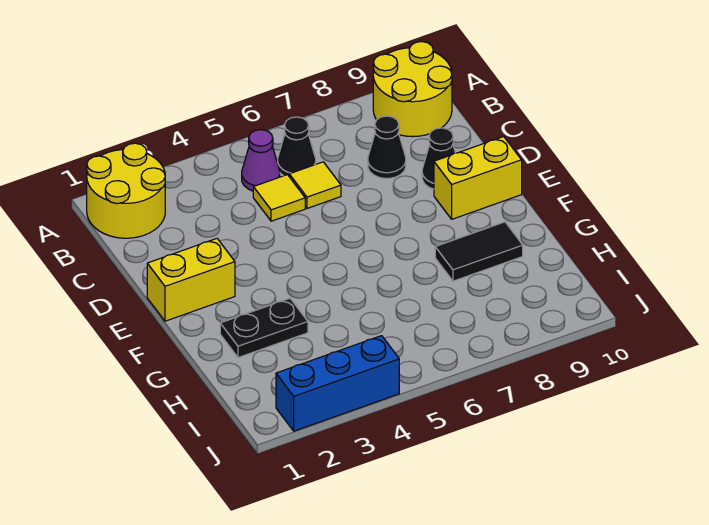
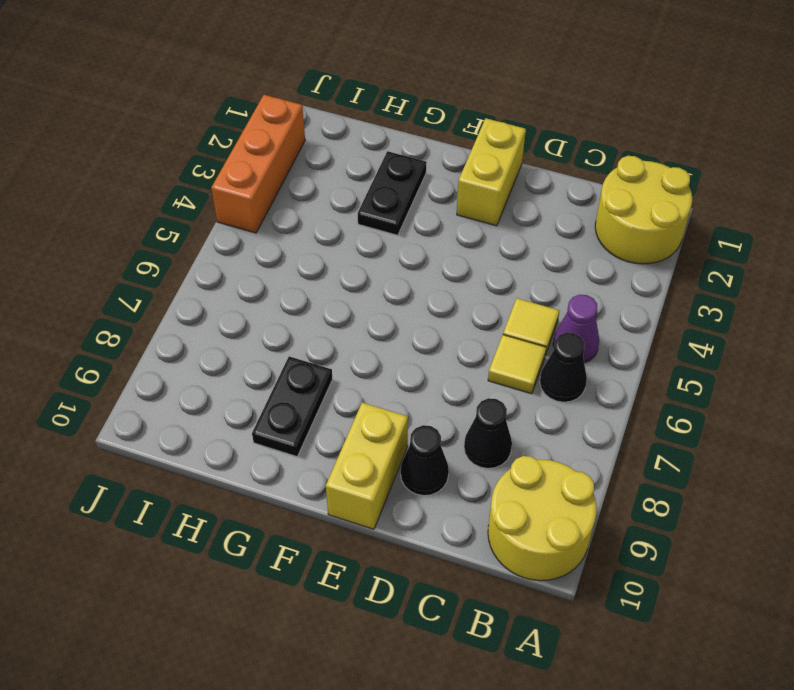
black tile G8:G9 level 1 -> black plate G8:G9 level 1
blue brick J2:J4 level 1 -> orange brick J2:J4 level 1

